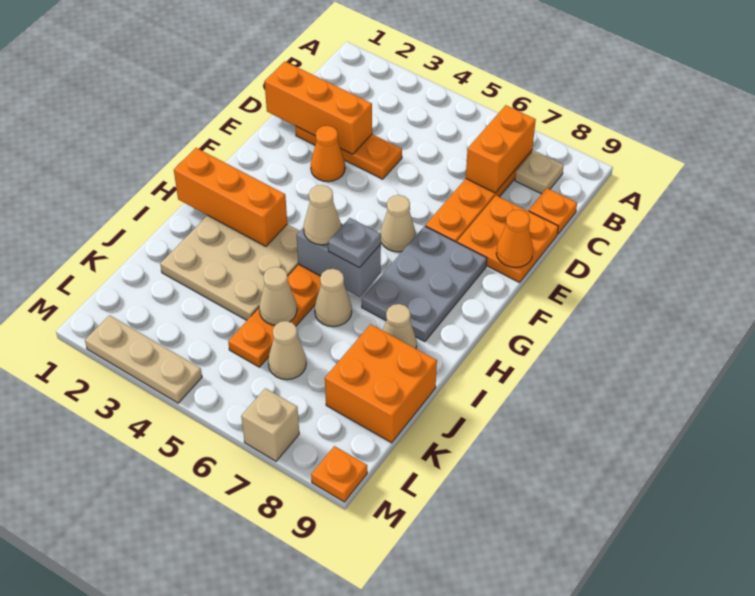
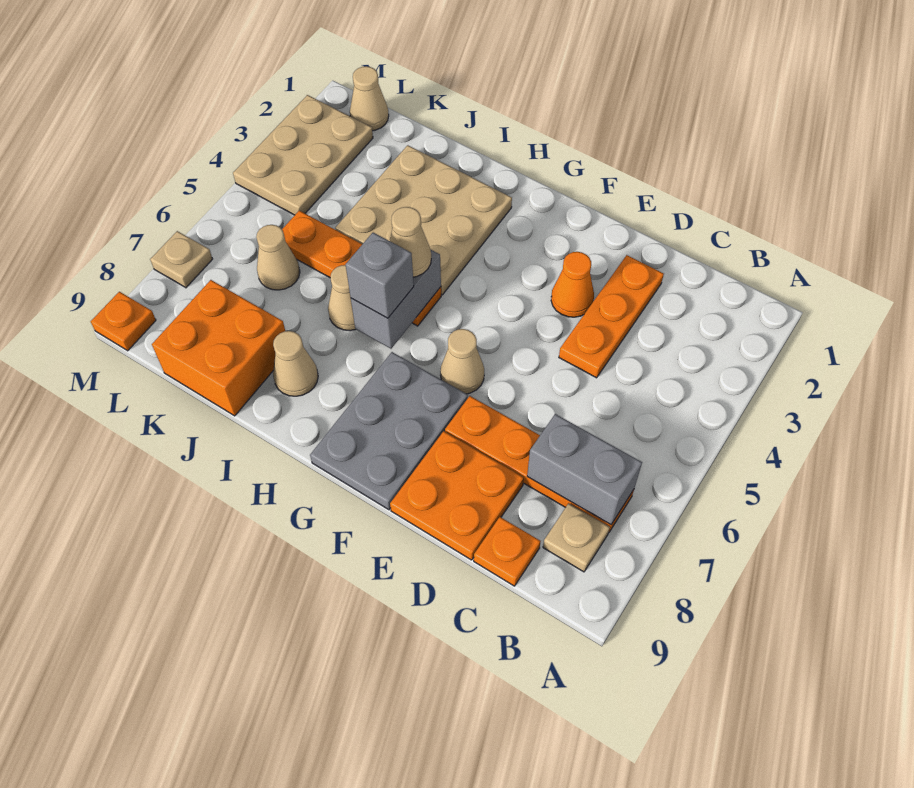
orange brick B7:C7 level 2 -> grey brick B7:C7 level 2
orange brick D1:D3 level 2 -> none
orange cone E9 level 2 -> none
grey plate F7:H8 level 1 -> grey plate F7:G9 level 1
orange brick H1:H3 level 2 -> none
grey plate H6 level 3 -> grey brick H6 level 3
tan cone J5 level 2 -> tan cone L1 level 1
tan plate M2:M4 level 1 -> tan plate L2:M4 level 1
tan brick M7 level 1 -> tan plate M7 level 1

